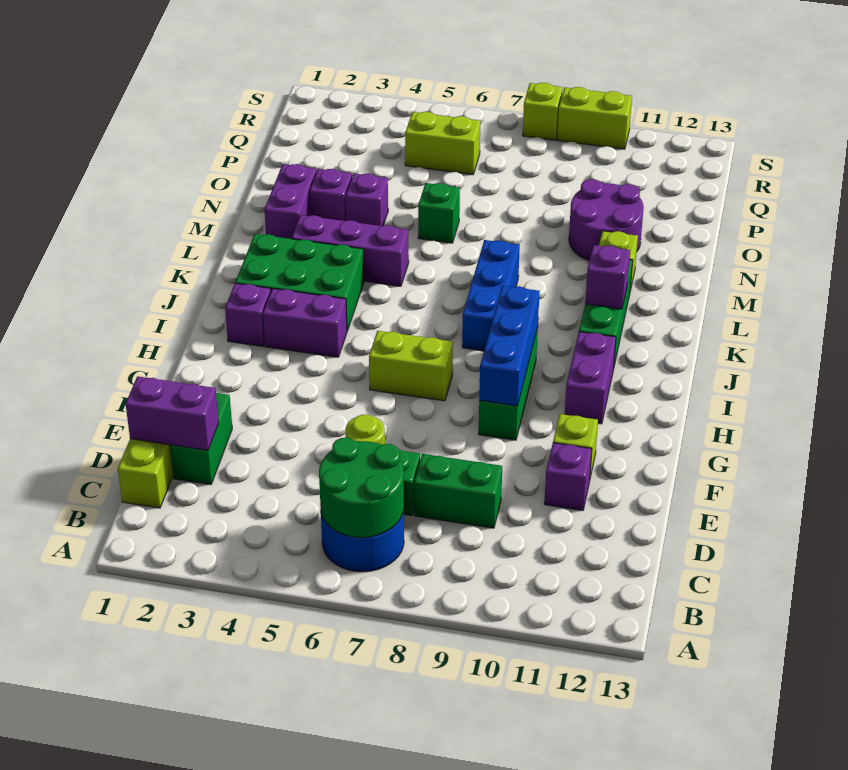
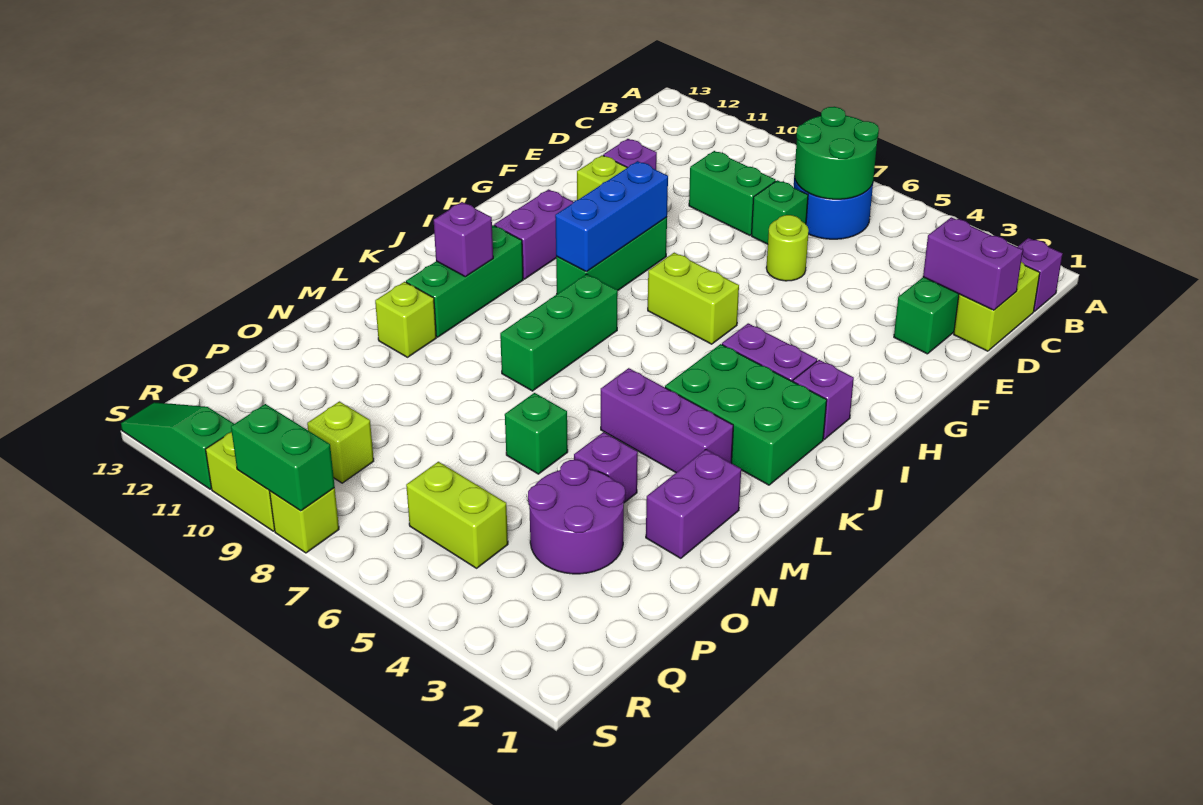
blue brick J8:L8 level 1 -> green brick J8:L8 level 1
purple brick N3 level 1 -> purple brick B1 level 1
purple round brick N10:O11 level 1 -> purple round brick O3:P4 level 1
none -> lime brick Q9 level 1
none -> green brick S8:S9 level 2
none -> green slope S11:S13 level 1 top 11

